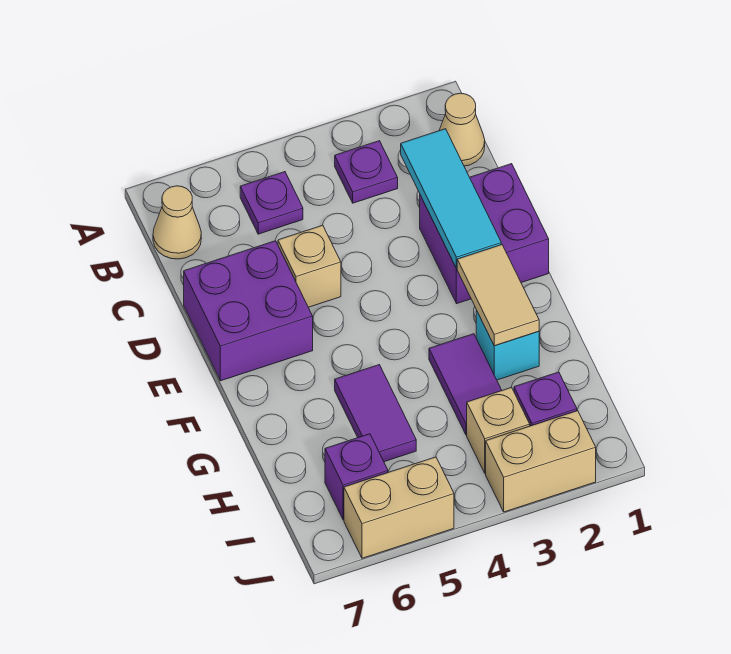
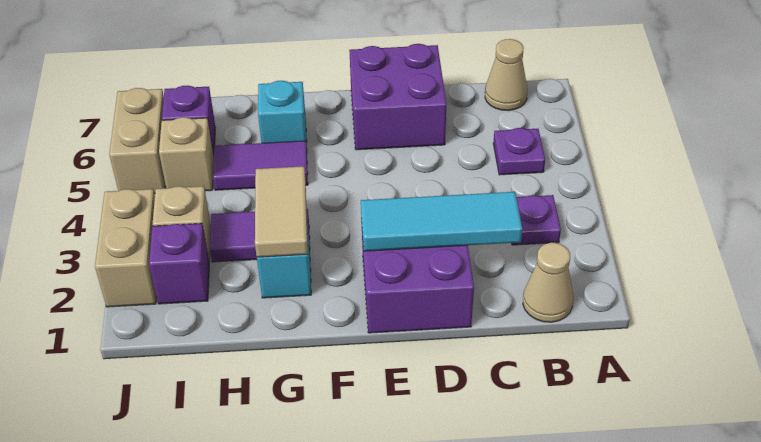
tan brick D5 level 1 -> tan brick I5 level 1
tan tile F2:G2 level 2 -> tan tile G2:G3 level 2
none -> cyan brick G6 level 1

